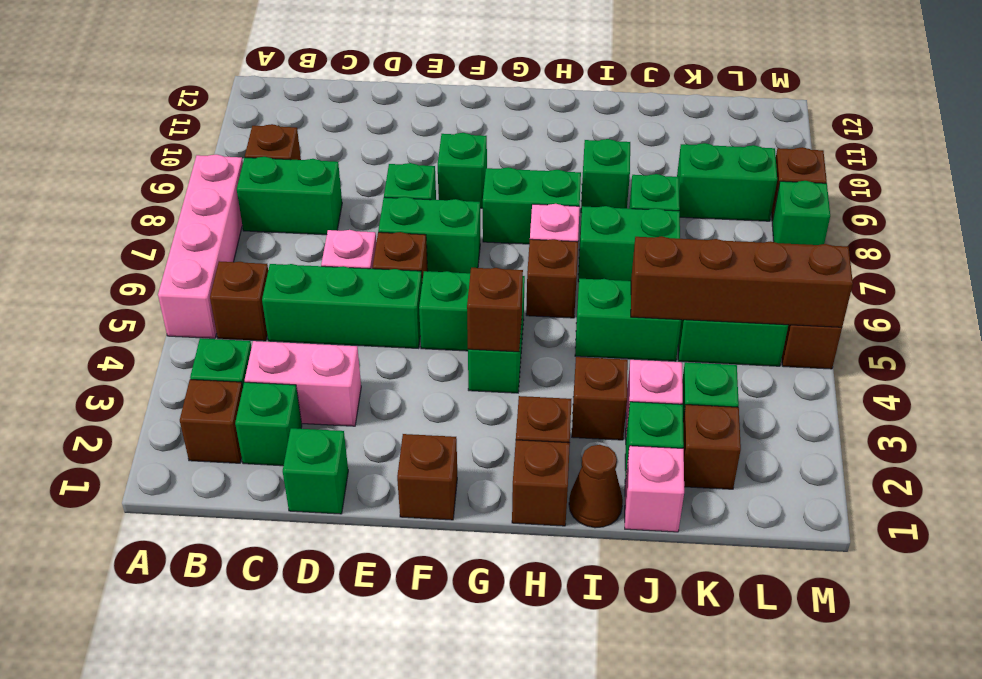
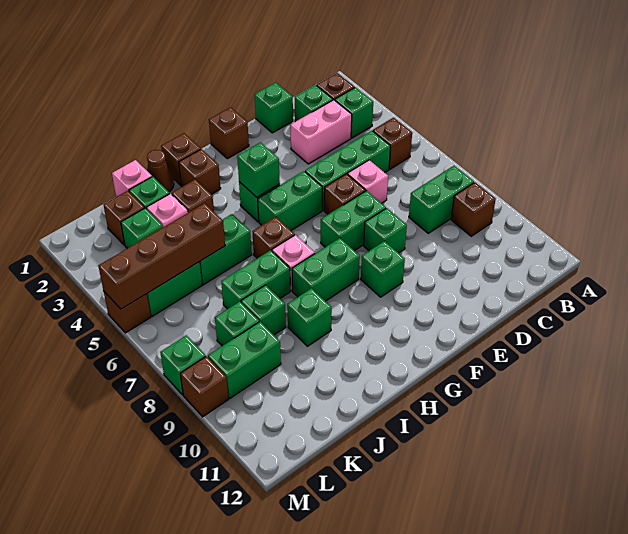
pink brick A5:A8 level 1 -> none
brown brick G4 level 2 -> green brick G4 level 2
none -> green brick K8 level 1

